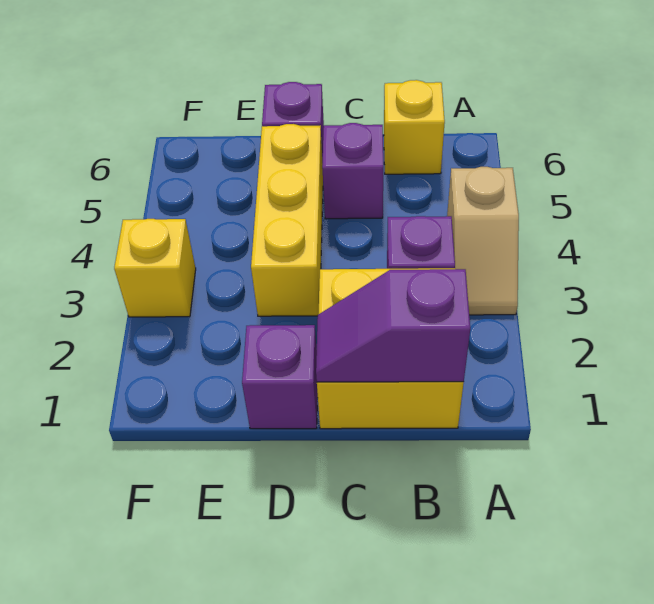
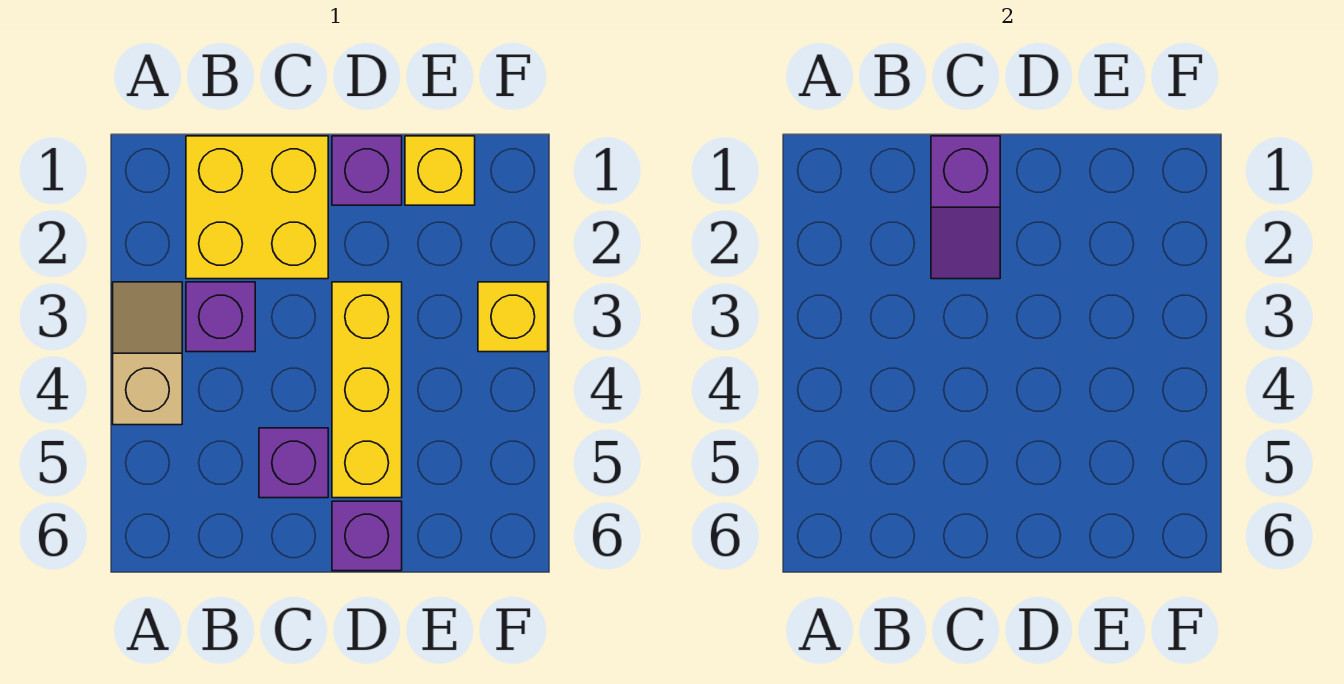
purple slope B1:C1 level 2 top B -> purple slope C1:C2 level 2 top 1
yellow brick B6 level 1 -> yellow brick E1 level 1

